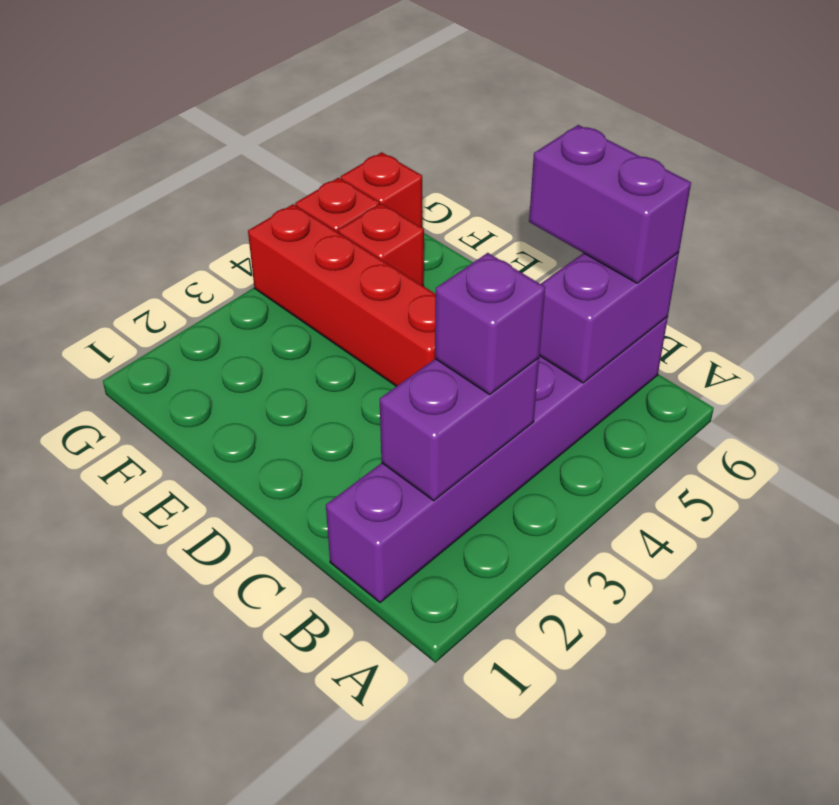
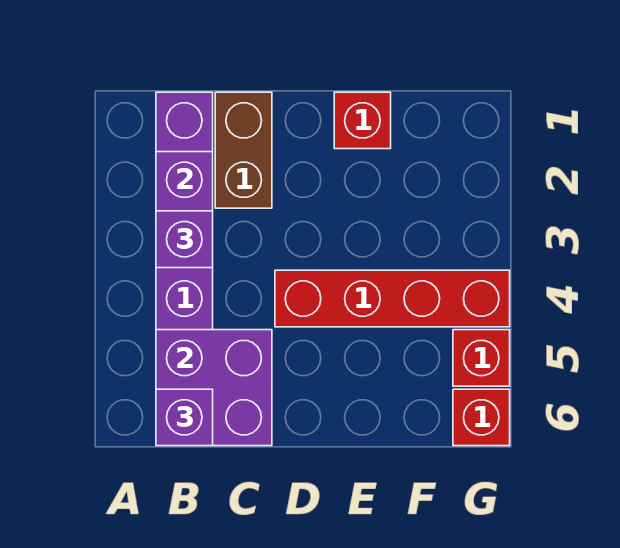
purple brick B5:B6 level 2 -> purple brick B5:C6 level 2
purple brick B6:C6 level 3 -> purple brick B6 level 3
none -> brown brick C1:C2 level 1
red brick F5 level 1 -> red brick E1 level 1

